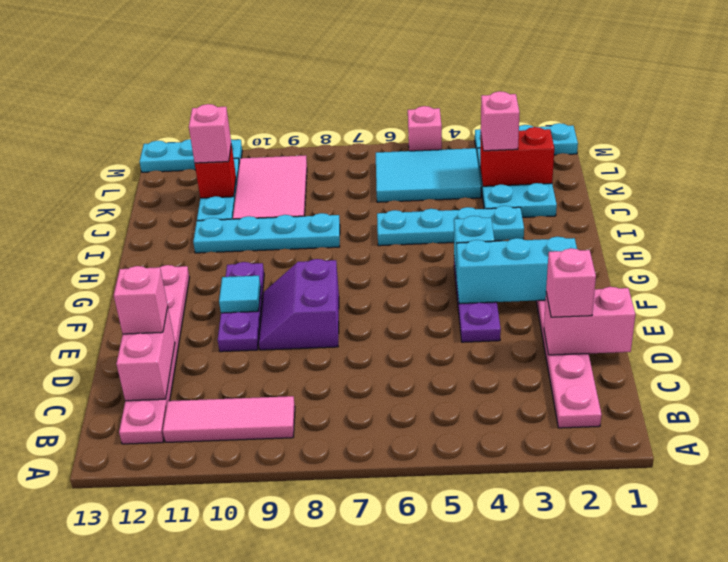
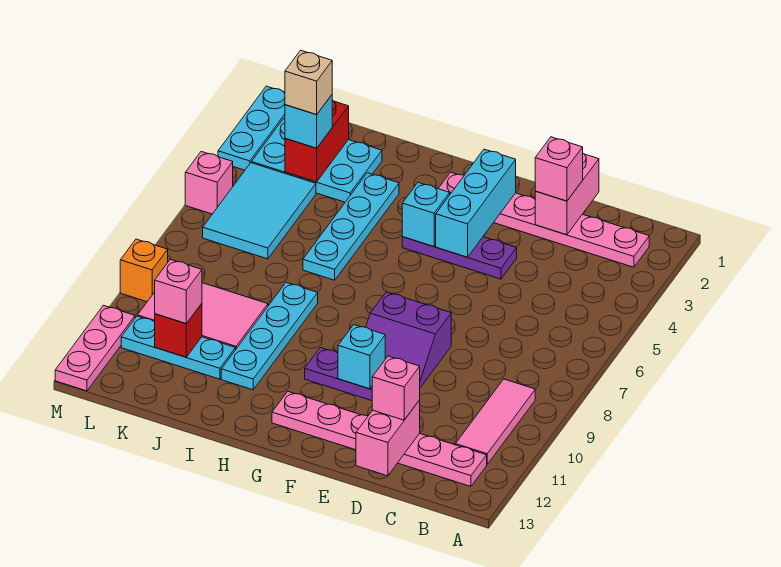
pink brick C12:D12 level 2 -> pink brick D12:D13 level 2
cyan tile F10 level 2 -> cyan brick F10 level 2
pink brick K3 level 3 -> cyan brick K3 level 3
none -> tan brick K3 level 4
none -> orange brick M9 level 1
cyan plate M11:M13 level 1 -> pink plate M11:M13 level 1

